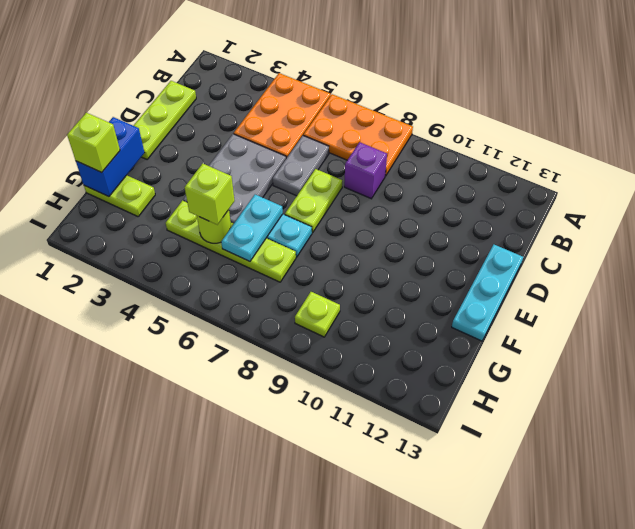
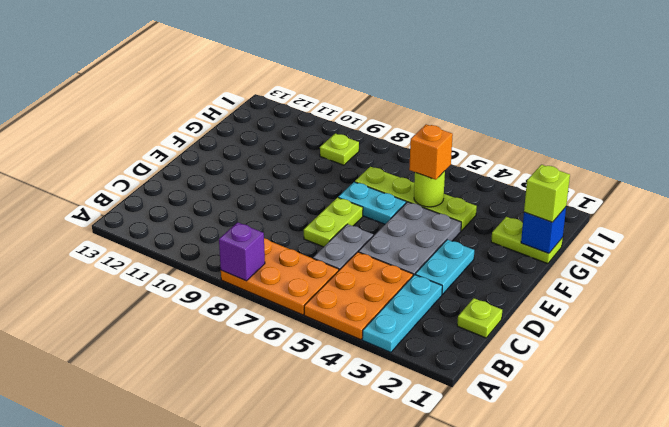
lime plate C1:E1 level 1 -> lime plate C1 level 1
purple brick C8 level 1 -> purple brick A8 level 2
cyan plate D13:F13 level 1 -> cyan plate A3:C3 level 1
blue brick F1:G1 level 2 -> blue brick G1 level 2
cyan plate F6:G6 level 2 -> cyan plate D3:E3 level 1
lime brick G5 level 3 -> orange brick G5 level 3

